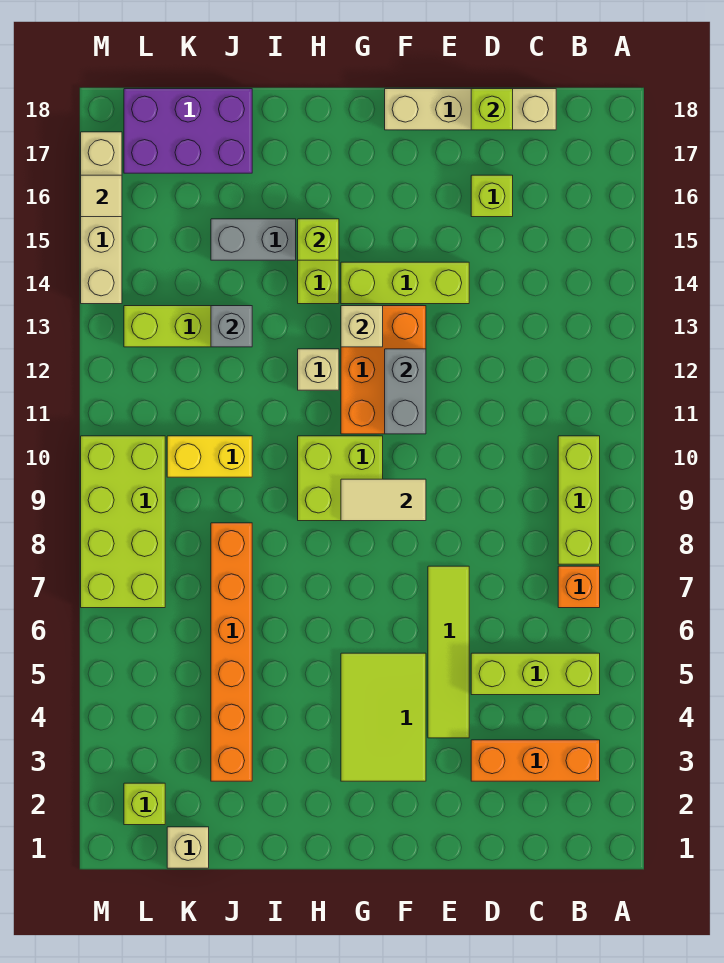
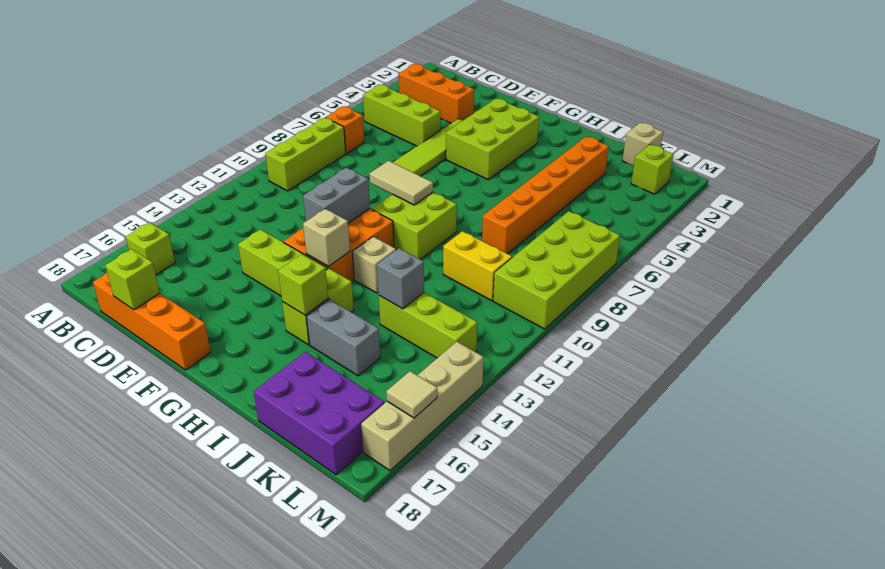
tan brick C18:F18 level 1 -> orange brick C18:F18 level 1
lime brick D16 level 1 -> lime brick B16 level 1
lime tile F3:G5 level 1 -> lime brick F3:G5 level 1

